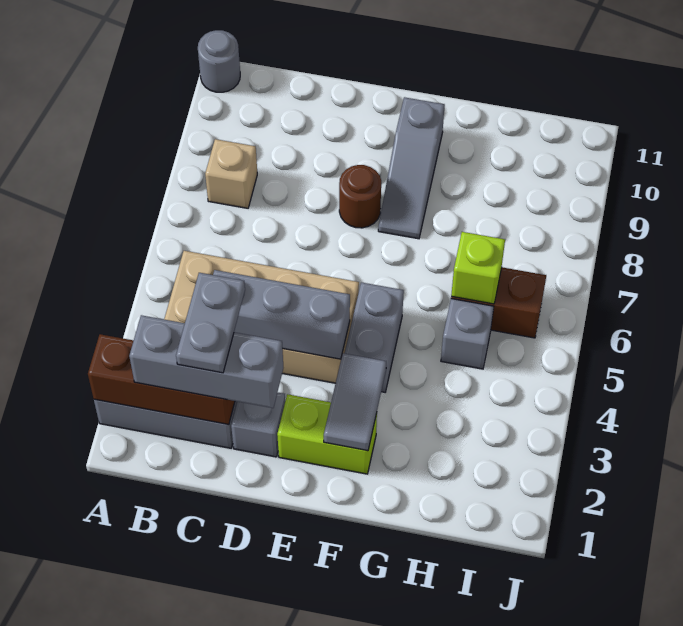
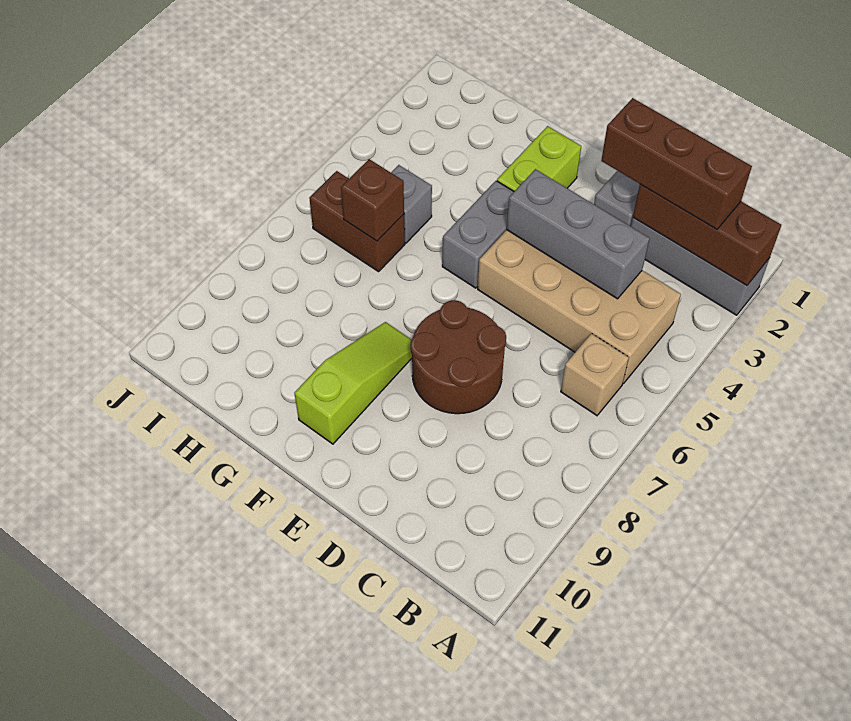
grey round brick A11 level 1 -> none
grey brick B2:D2 level 3 -> brown brick B2:D2 level 3
tan brick B8 level 1 -> tan brick B6 level 1
grey plate C2:C3 level 4 -> none
lime brick E2:F2 level 1 -> lime brick F2:F3 level 1
brown round brick E8 level 1 -> brown round brick D7:E8 level 1
grey tile F2:F3 level 2 -> none
grey slope F8:F10 level 1 top 10 -> lime slope F8:F10 level 1 top 10
lime brick H6 level 2 -> brown brick H6 level 2

